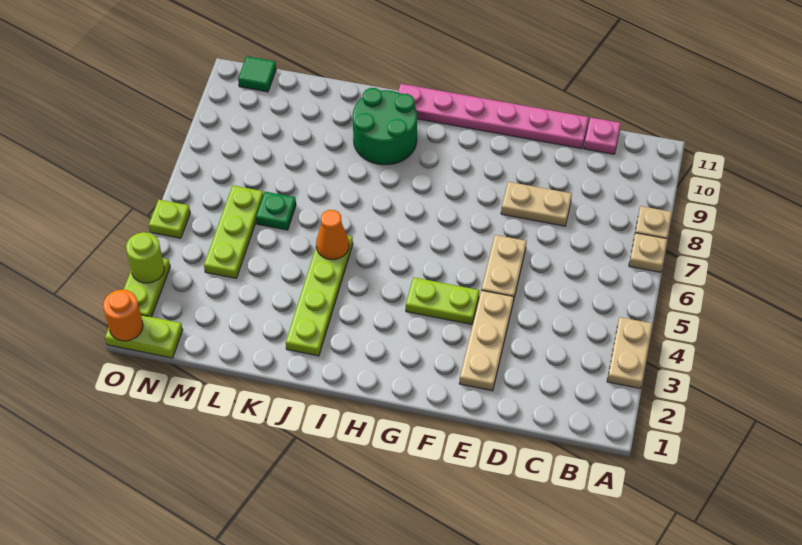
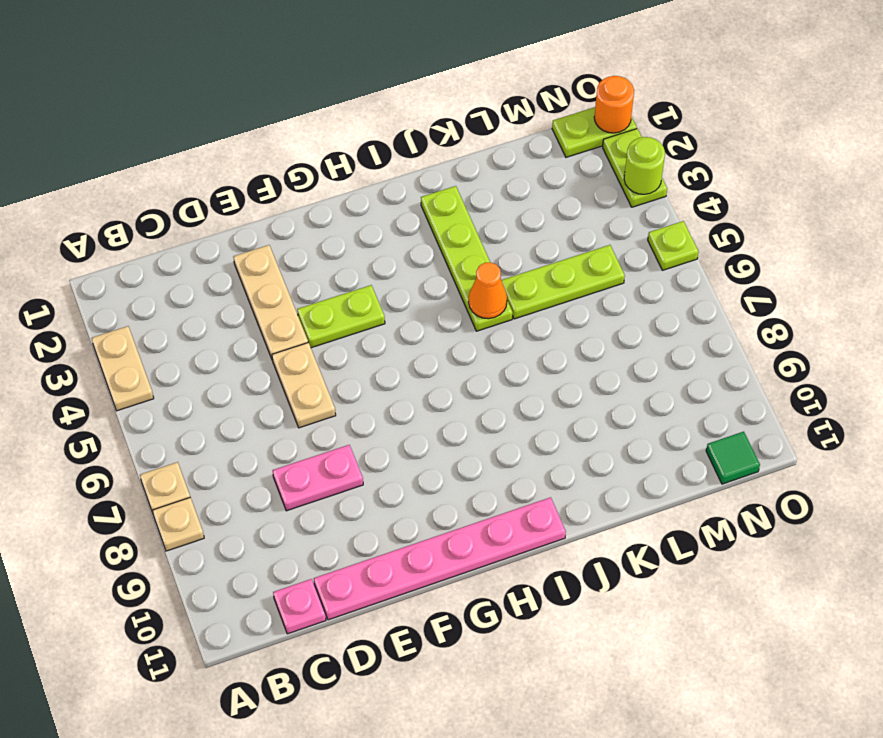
tan plate D8:E8 level 1 -> pink plate D8:E8 level 1
green round brick I9:J10 level 1 -> none
green plate L6 level 1 -> none
lime plate M4:M6 level 1 -> lime plate K5:M5 level 1

